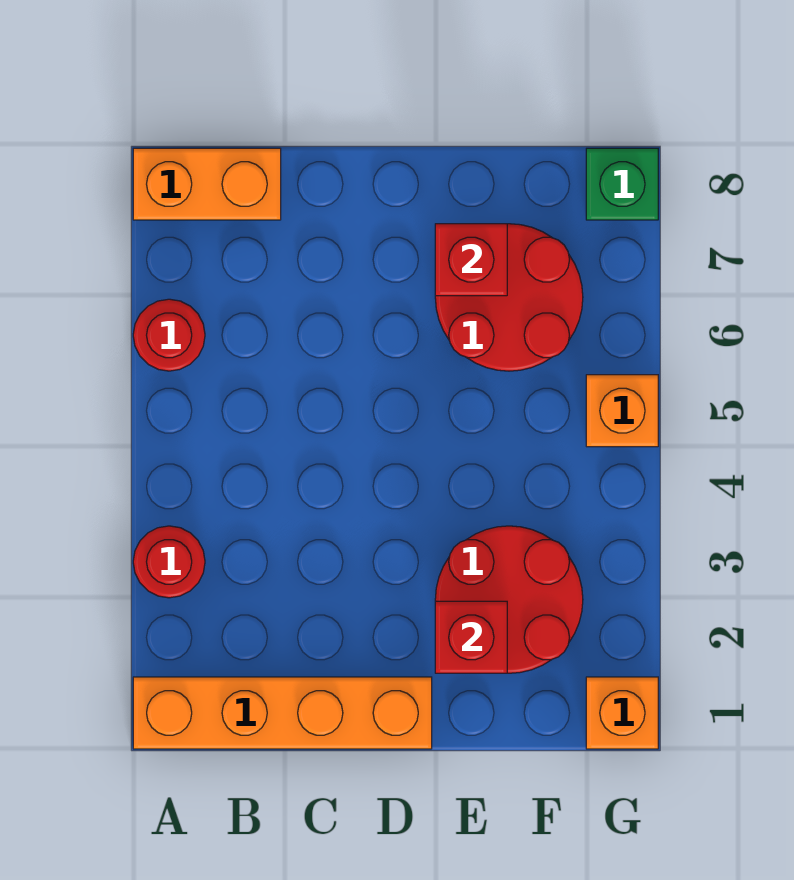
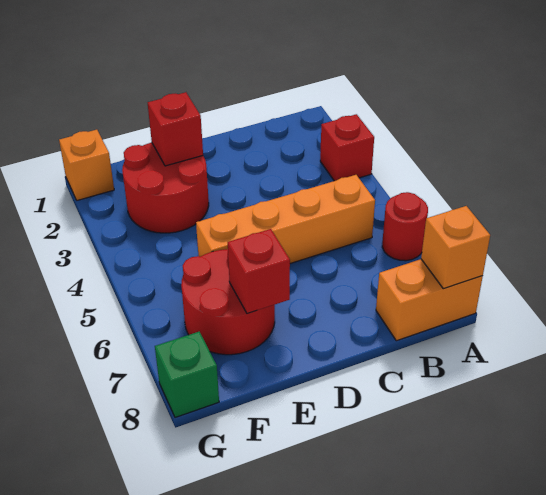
orange brick A1:D1 level 1 -> orange brick B5:E5 level 1
red round brick A3 level 1 -> red brick A3 level 1
orange brick G5 level 1 -> orange brick A8 level 2

